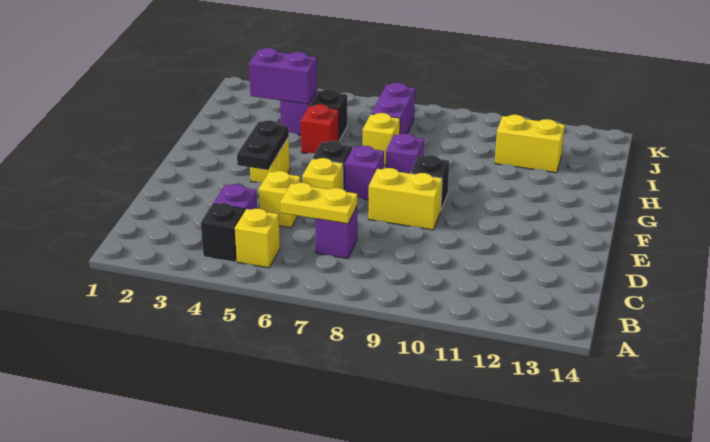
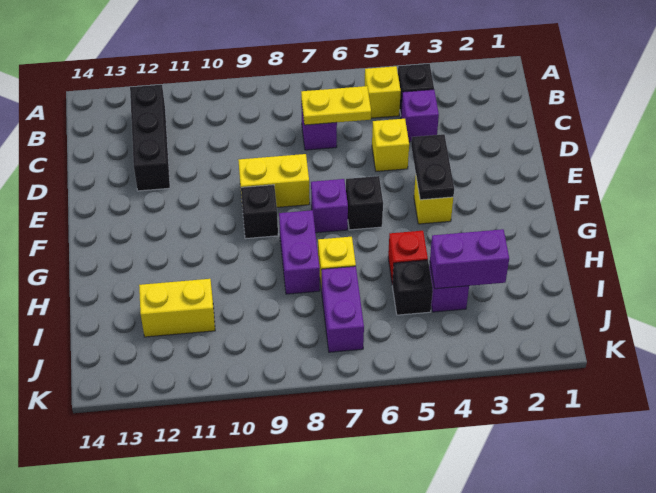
none -> black brick B12:D12 level 1
yellow brick E6 level 1 -> none
purple brick G8 level 1 -> purple brick G8:H8 level 1

